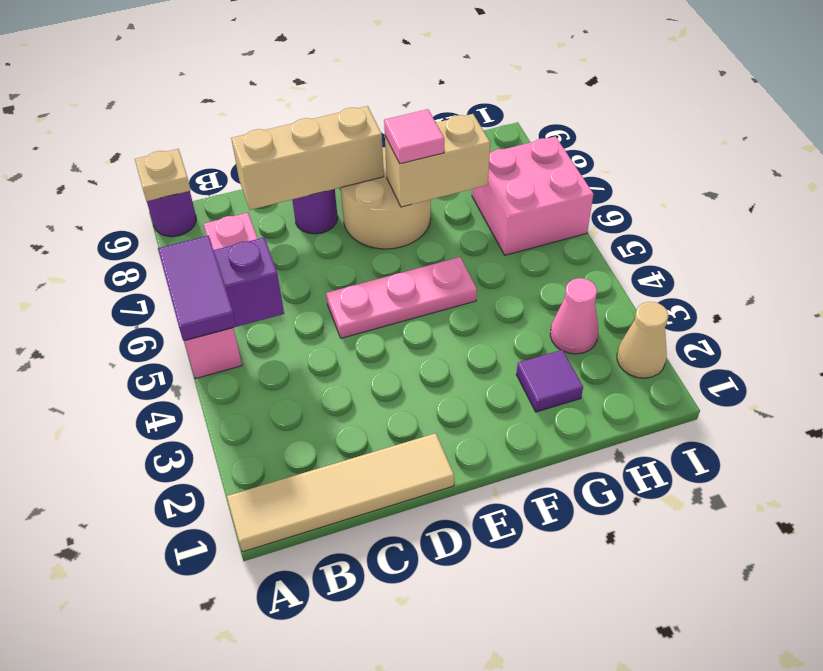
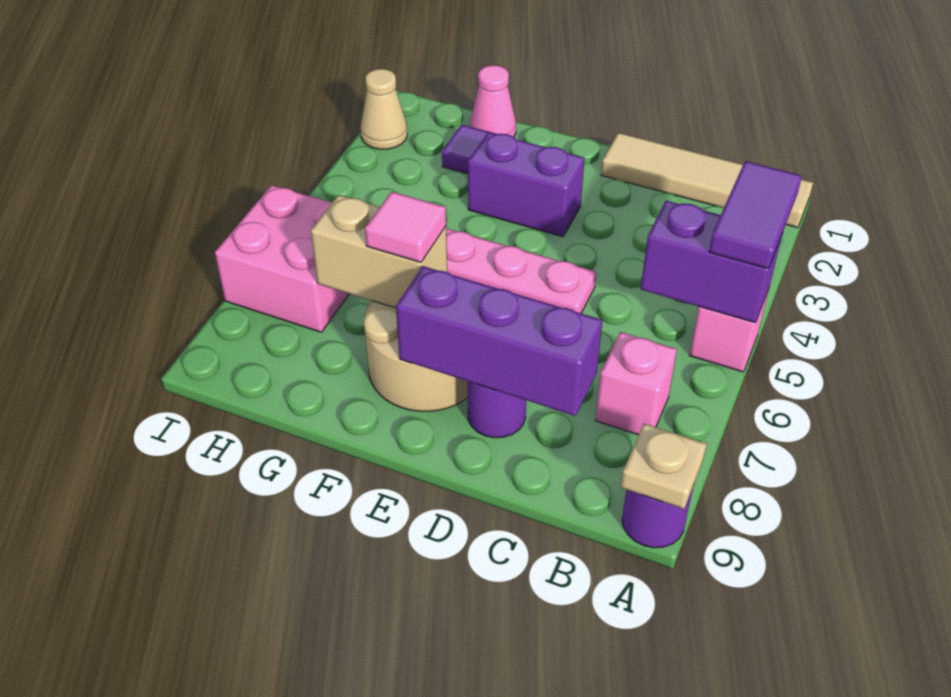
tan brick C8:E8 level 2 -> purple brick C8:E8 level 2
none -> purple brick E3:F3 level 1
pink cone H3 level 1 -> pink cone G1 level 1

